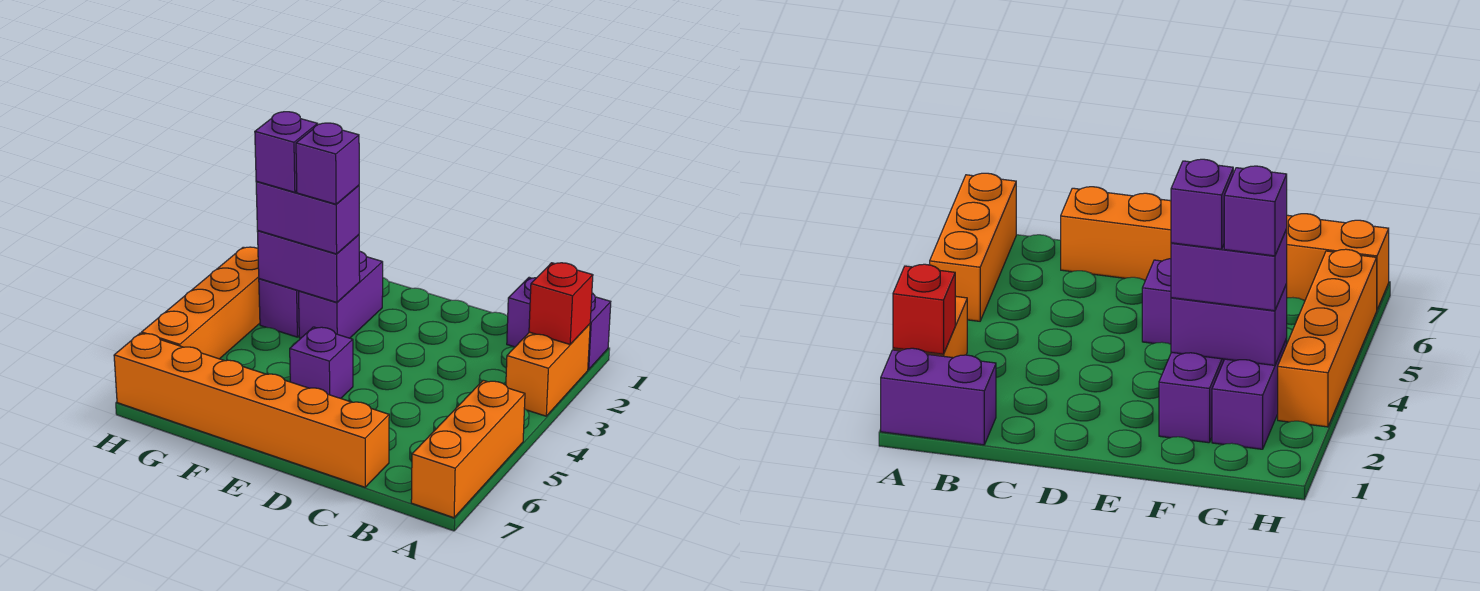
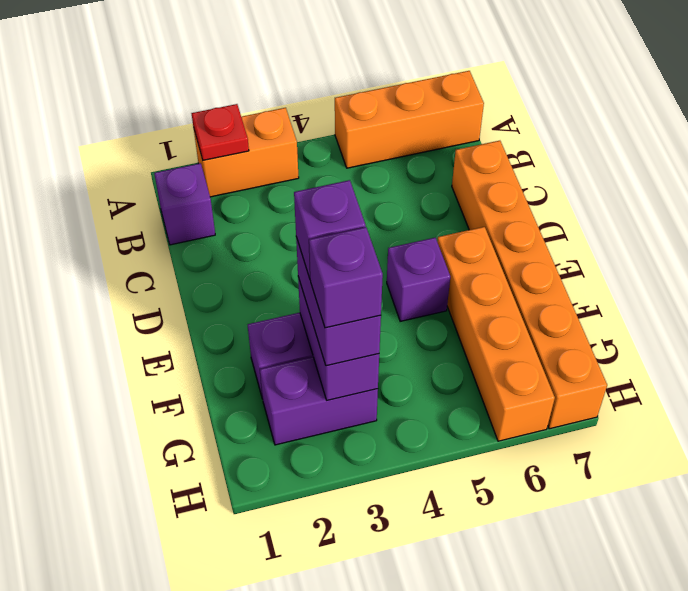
purple brick A1:B1 level 1 -> purple brick B1 level 1
red brick A2 level 2 -> red plate A2 level 2
orange brick H3:H6 level 1 -> orange brick E6:H6 level 1

